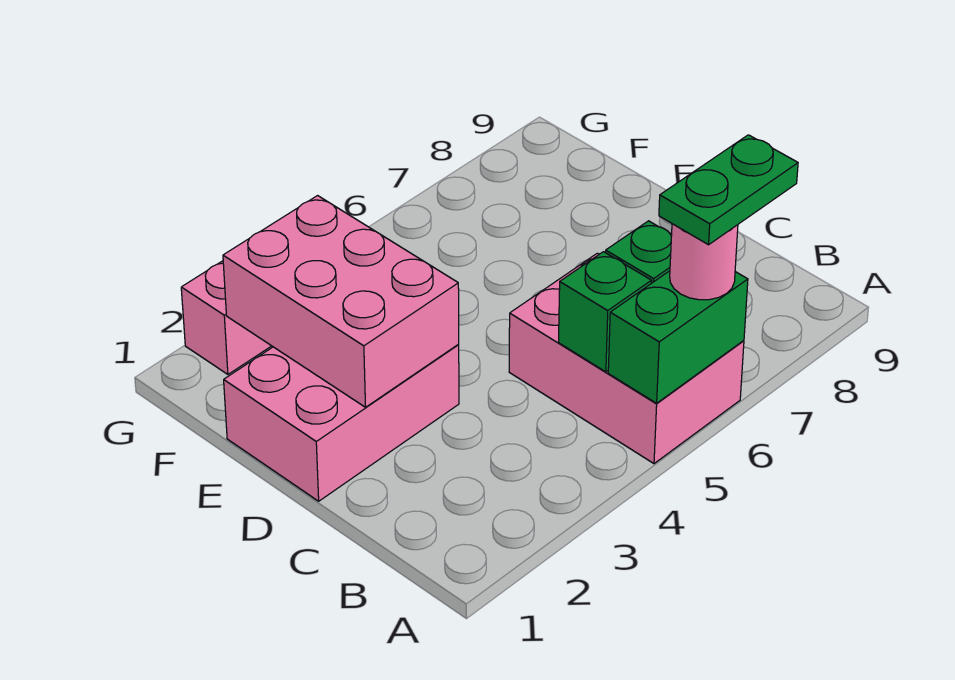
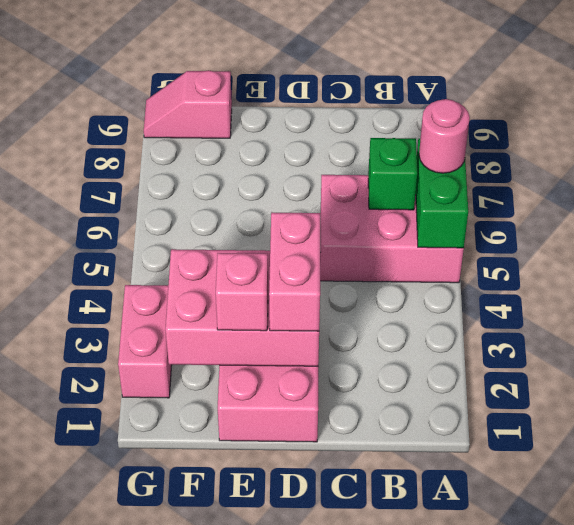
green plate A6:A7 level 4 -> none
green brick B5 level 2 -> none
none -> pink brick D2:D3 level 3
none -> pink brick E2 level 3
none -> pink slope F9:G9 level 1 top F

